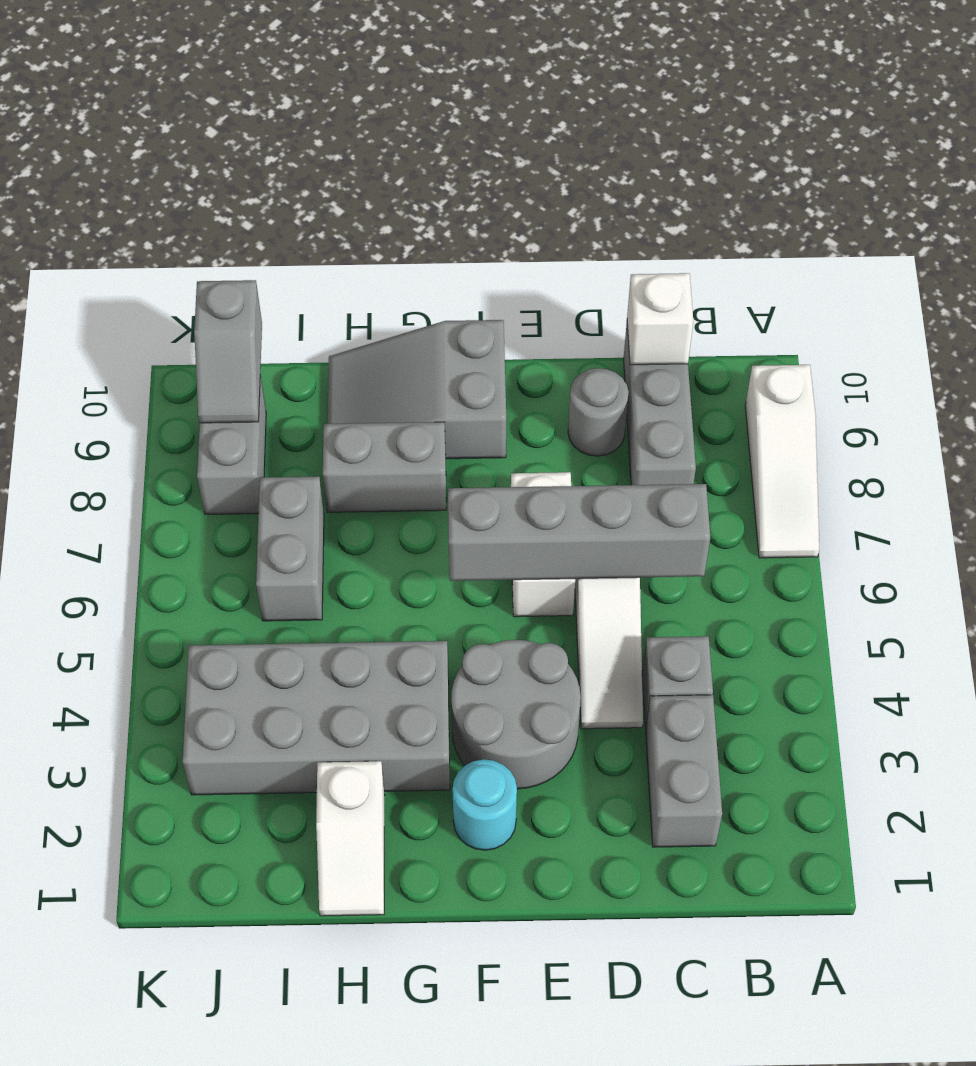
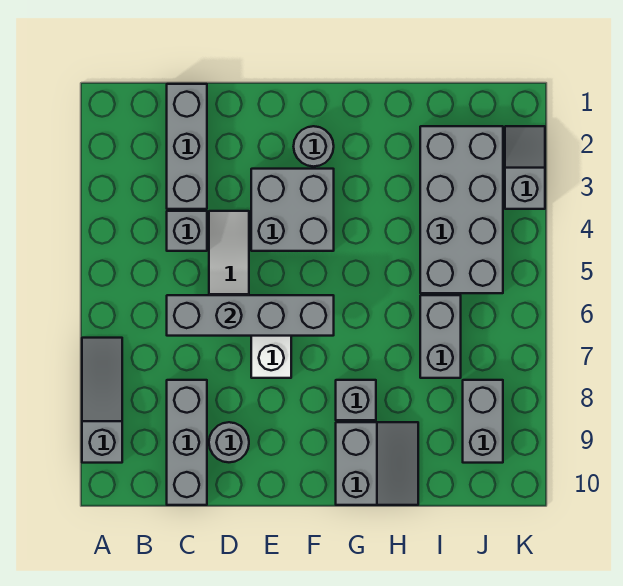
white slope A7:A9 level 1 top 9 -> grey slope A7:A9 level 1 top 9
grey brick C2:C3 level 1 -> grey brick C1:C3 level 1
white brick C10 level 2 -> none
grey round brick E3:F4 level 1 -> grey brick E3:F4 level 1
cyan round brick F2 level 1 -> grey round brick F2 level 1
grey slope F9:H10 level 1 top F -> grey slope G9:H10 level 1 top G
grey brick G3:J4 level 1 -> grey brick I2:J5 level 1
grey brick G8:H8 level 1 -> grey brick G8 level 1
white slope H1:H2 level 1 top 2 -> none
grey slope J9:J10 level 2 top 10 -> grey slope K2:K3 level 1 top 3

